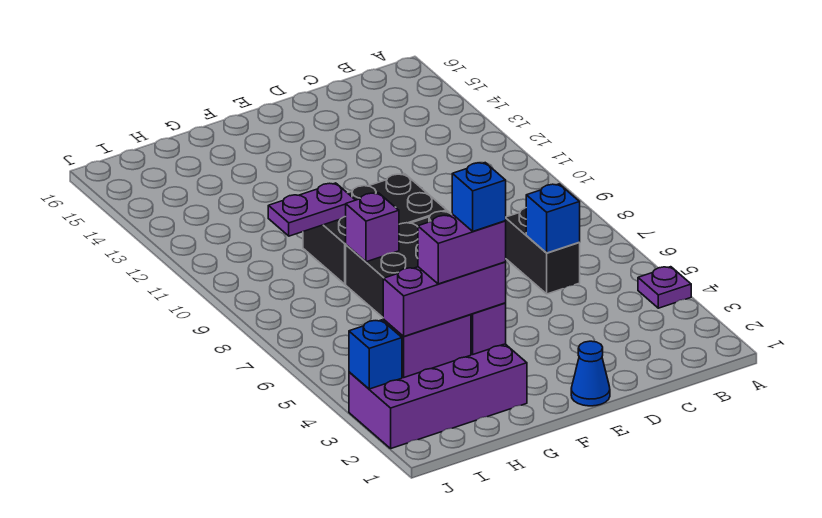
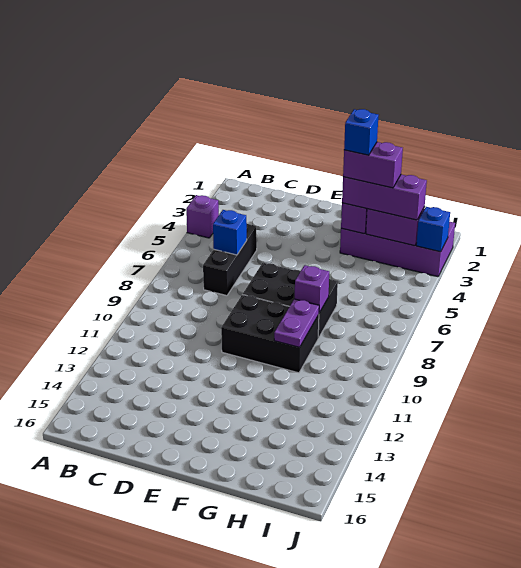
purple plate A4 level 1 -> purple brick A4 level 1
black brick C6:C7 level 1 -> black brick C5:C7 level 1
blue cone E1 level 1 -> none
purple plate G10:H10 level 2 -> purple plate G9:G10 level 2

